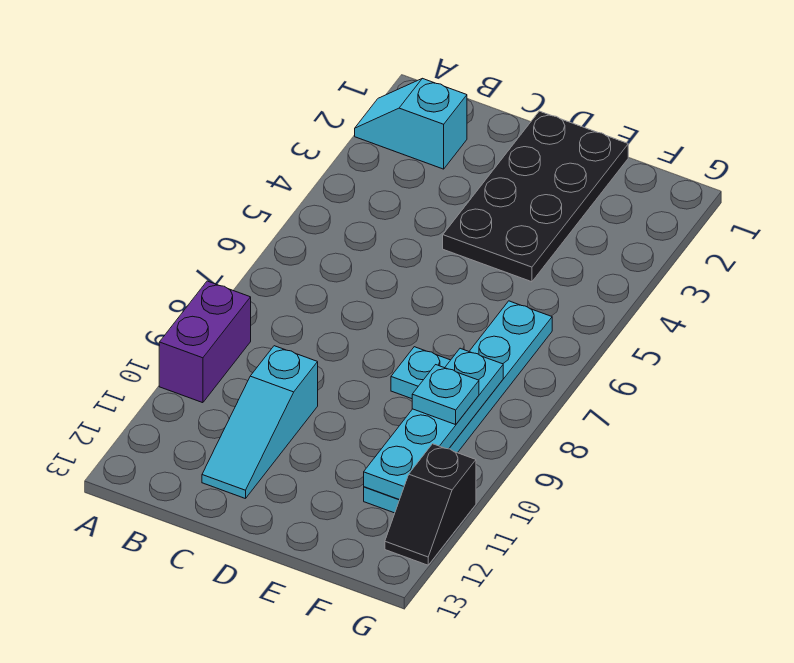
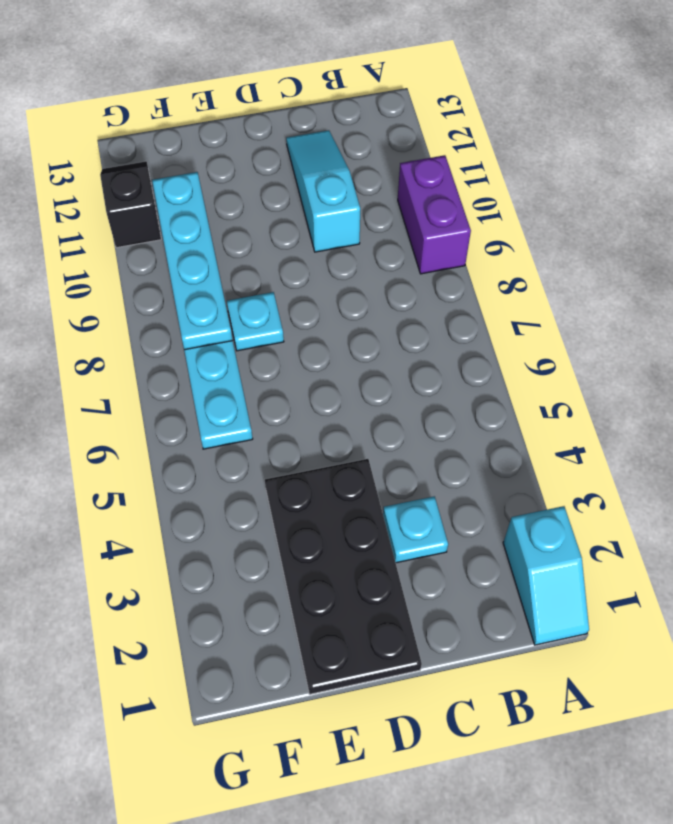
cyan slope A2:B2 level 1 top B -> cyan slope A1:A2 level 1 top 2
cyan plate F9 level 3 -> cyan plate C3 level 1

